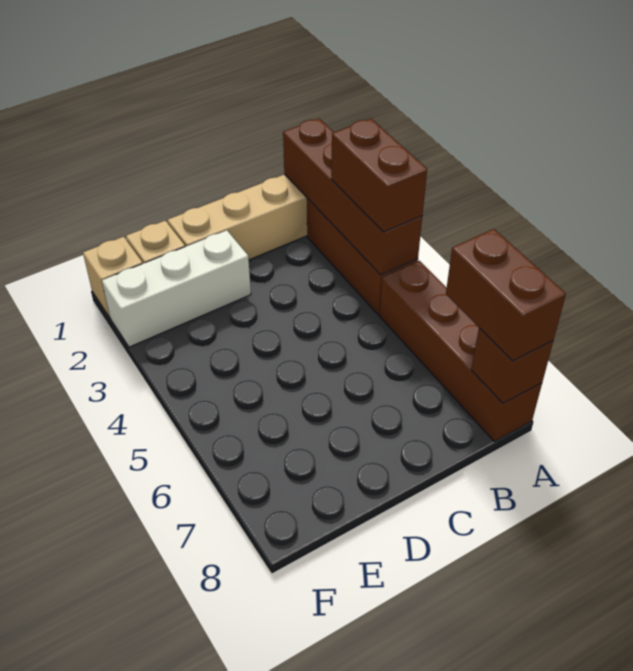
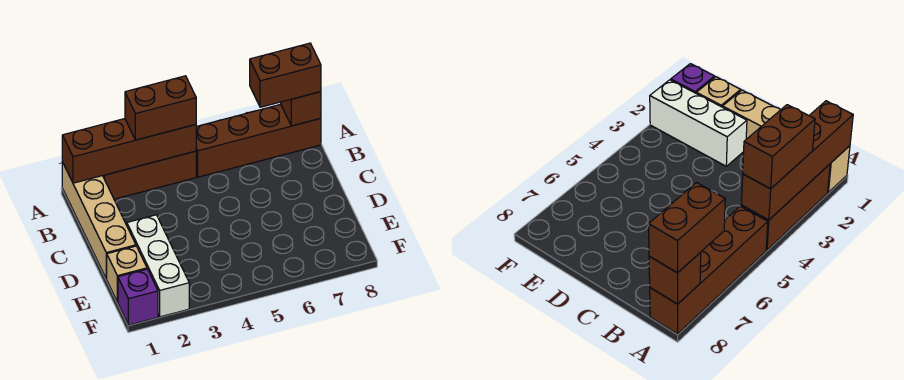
tan brick F1 level 1 -> purple brick F1 level 1

